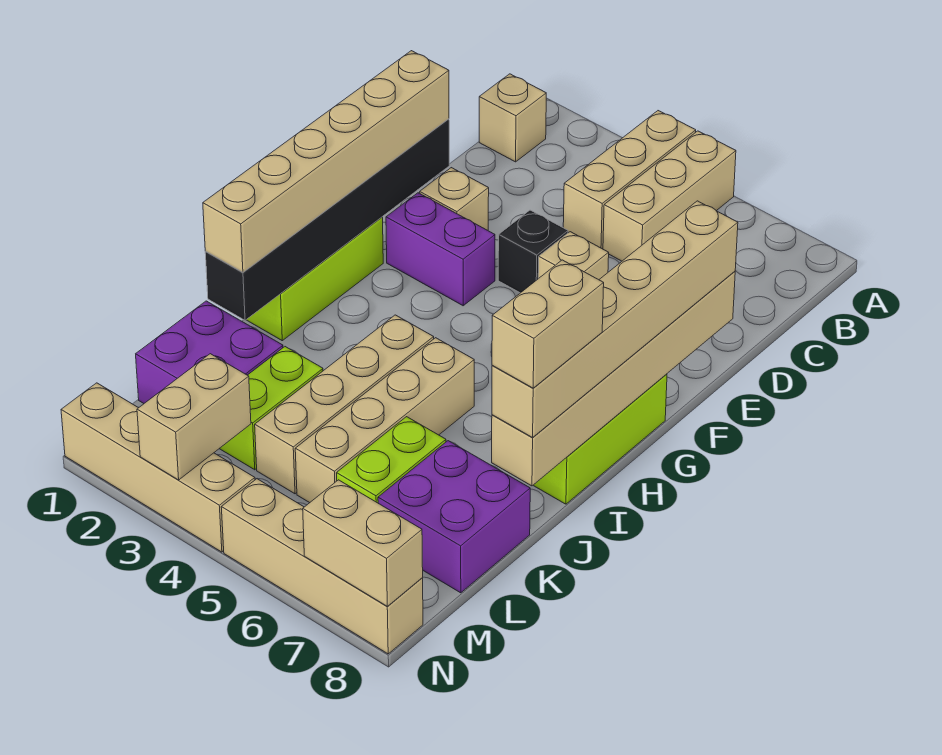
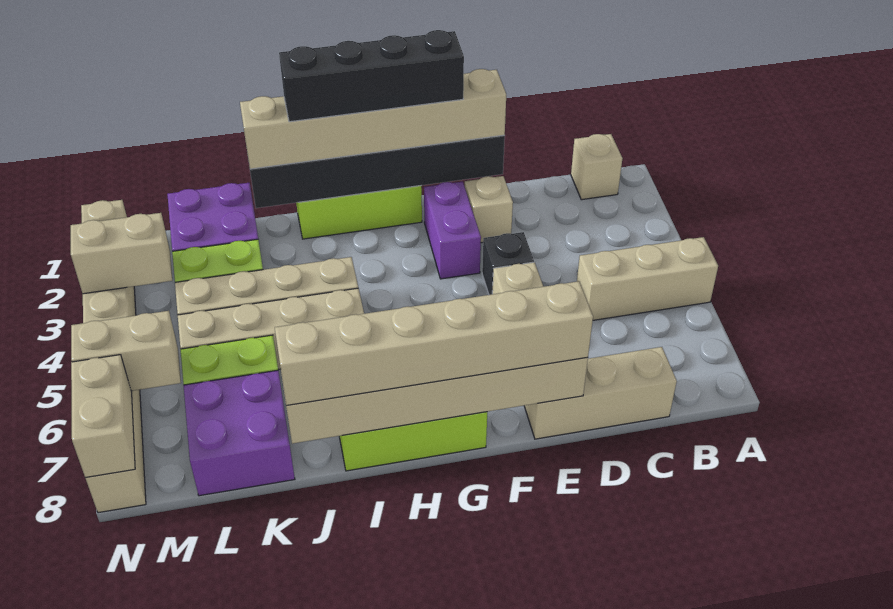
tan brick A4:C4 level 1 -> tan brick C8:E8 level 1
none -> black brick F1:I1 level 4
tan brick I8:J8 level 4 -> tan brick M6:N6 level 2

